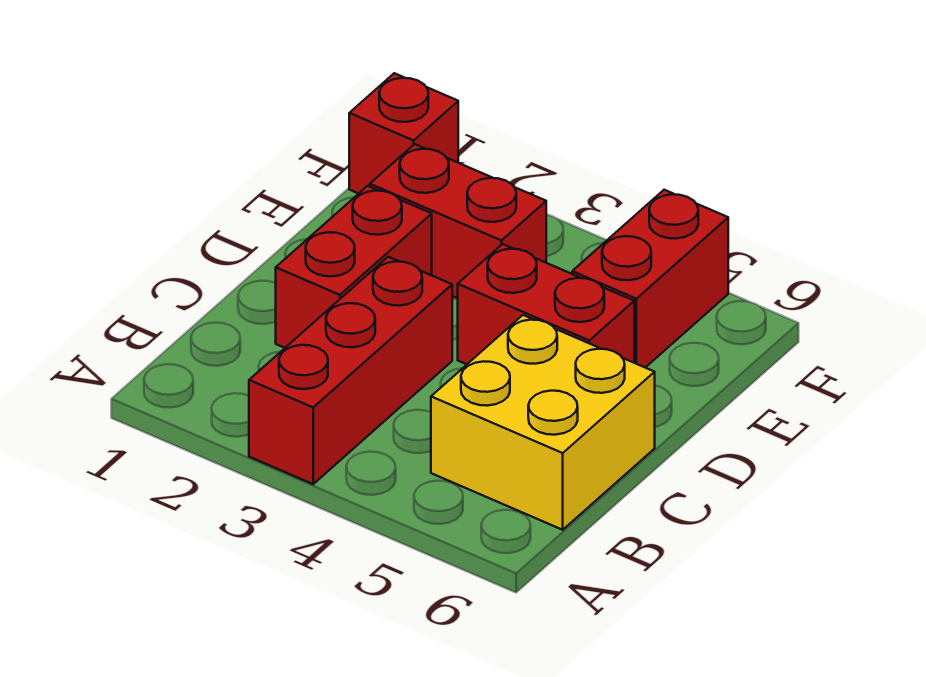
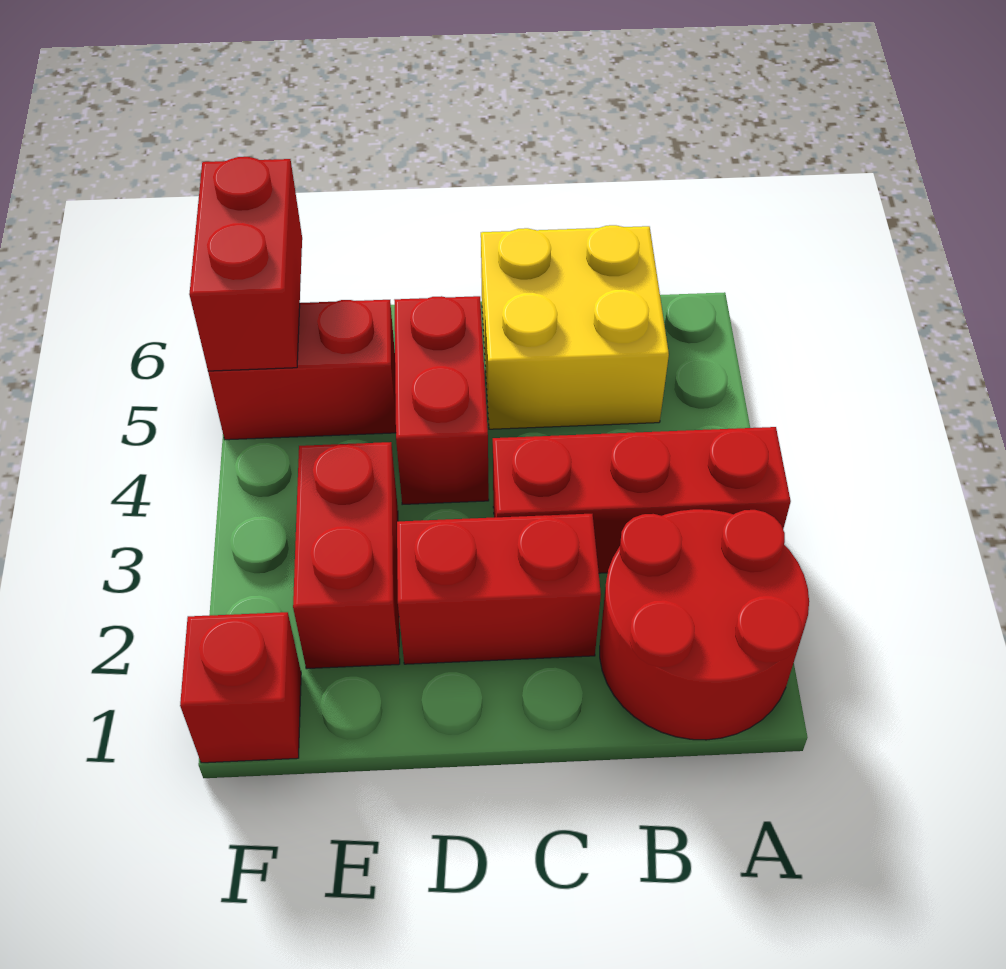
none -> red round brick A1:B2 level 1
none -> red brick F5:F6 level 2

